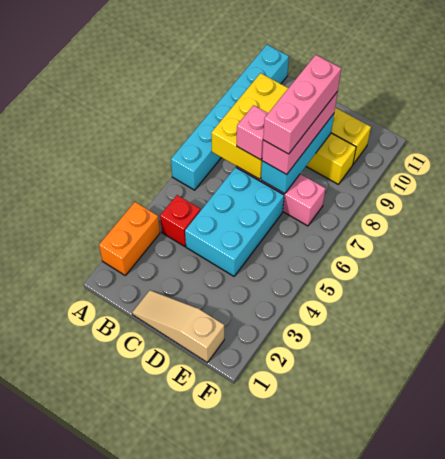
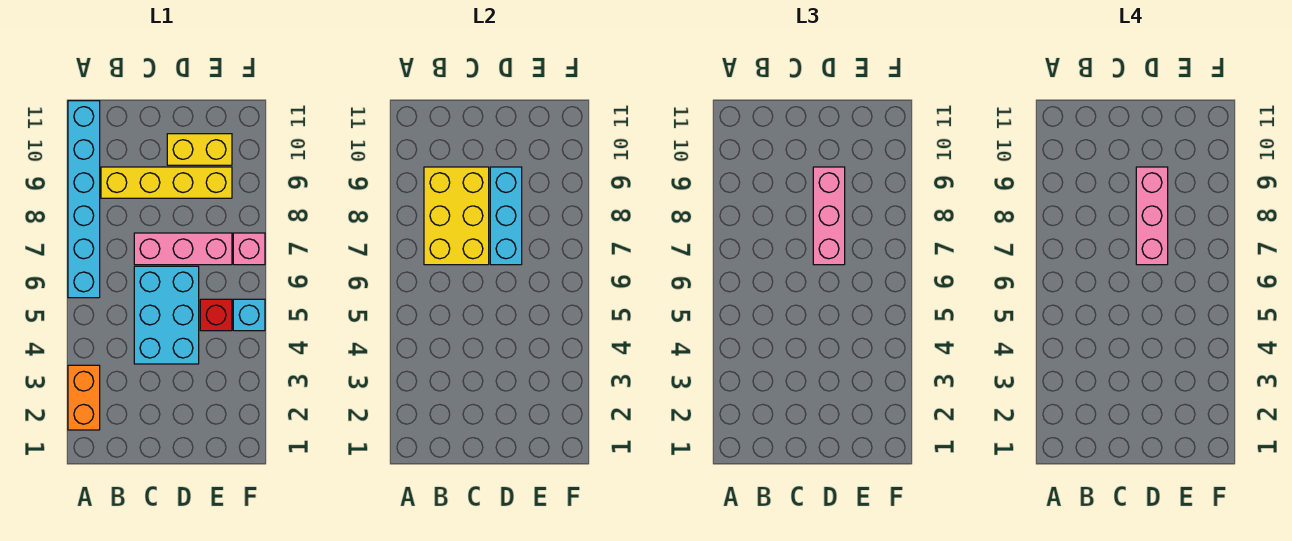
red brick B4 level 1 -> red brick E5 level 1
tan slope C1:E1 level 1 top E -> none
pink brick C7 level 3 -> pink brick F7 level 1
none -> cyan brick F5 level 1

